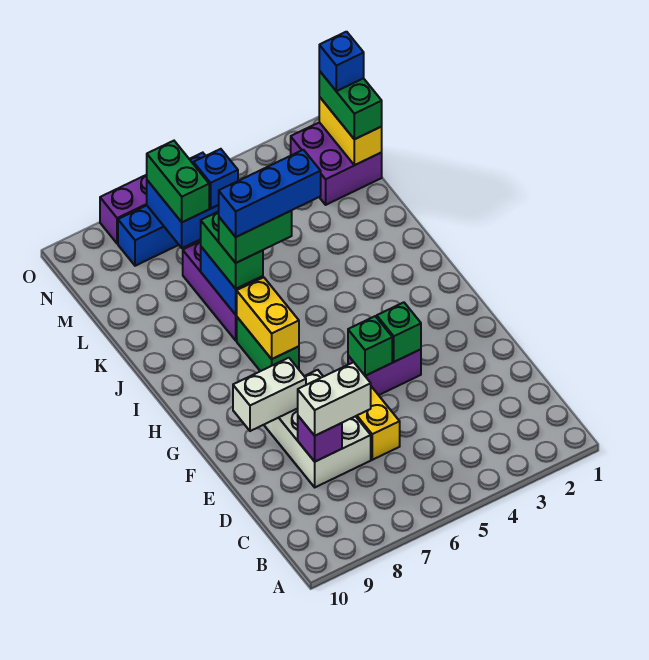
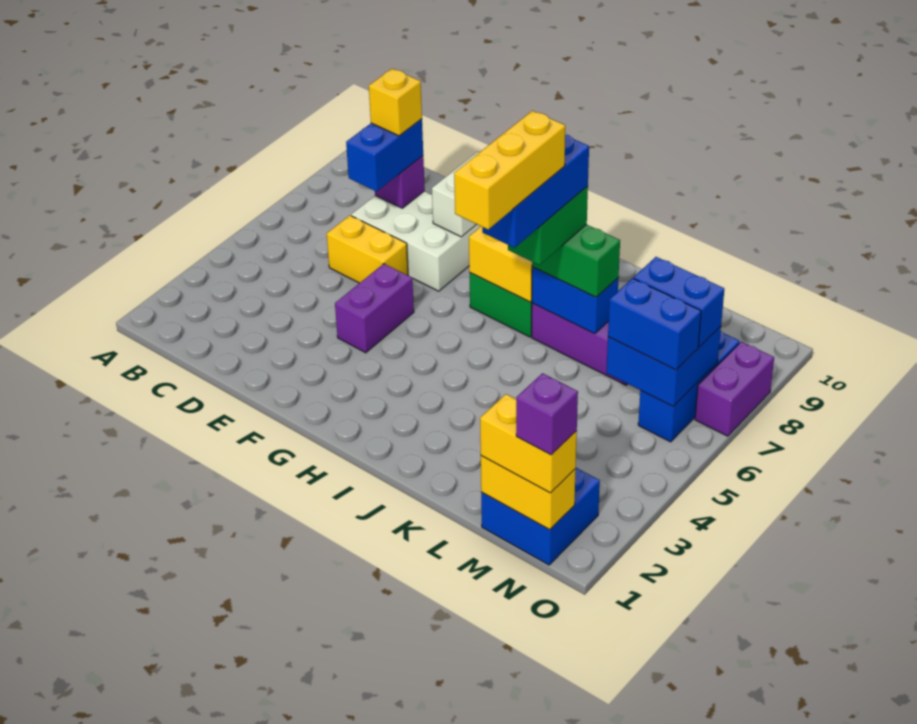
white brick D7:D8 level 3 -> blue brick D7:D8 level 3
none -> yellow brick D8 level 4
green brick F4 level 2 -> none
green brick F5 level 2 -> none
none -> yellow brick J4:J6 level 6
purple brick M1:N2 level 1 -> blue brick M1:N2 level 1
green brick M1:N1 level 3 -> yellow brick M1:N1 level 3
blue brick M6 level 3 -> blue brick M6:N6 level 3
green brick M7:N7 level 3 -> blue brick M7:N7 level 3
blue brick N1 level 4 -> purple brick N1 level 4

